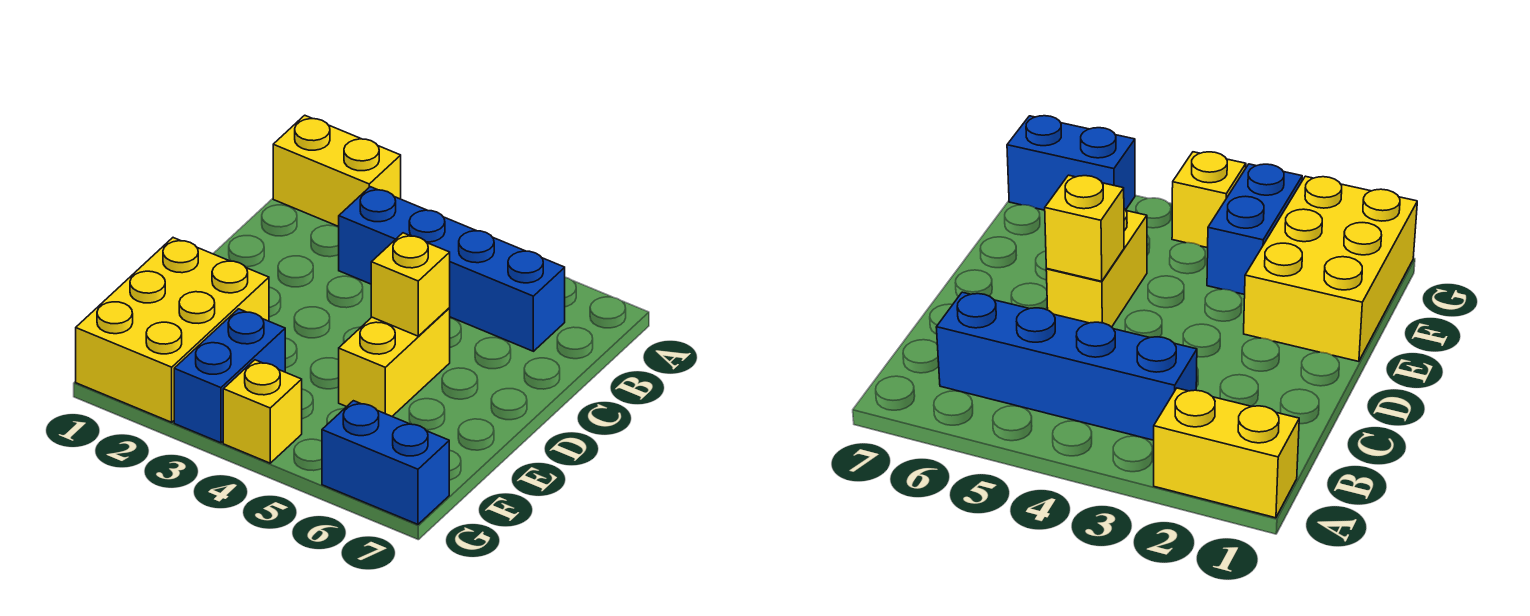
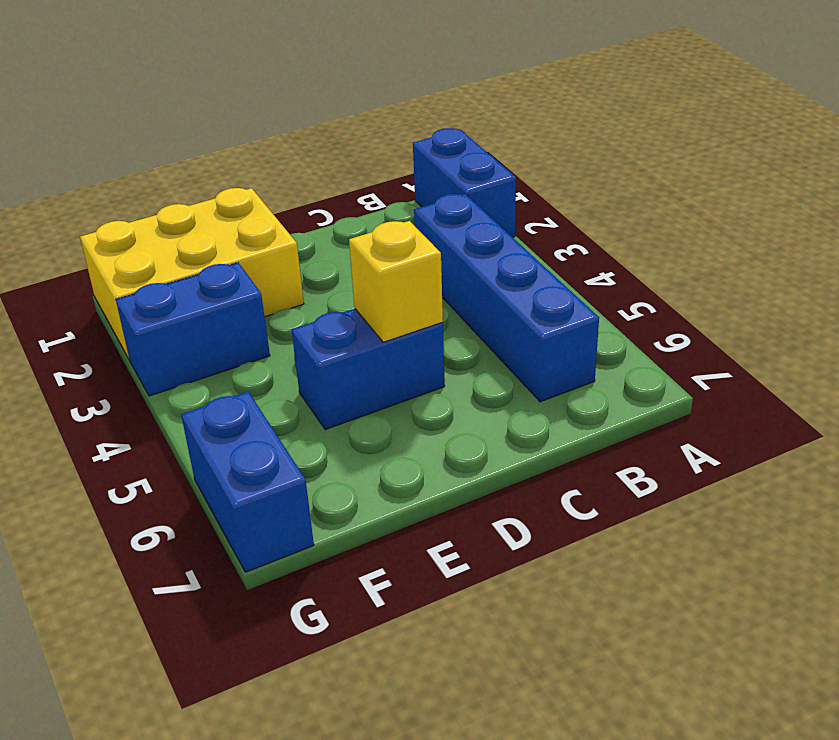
yellow brick A1:A2 level 1 -> blue brick A1:A2 level 1
yellow brick D5:E5 level 1 -> blue brick D5:E5 level 1
yellow brick G4 level 1 -> none

